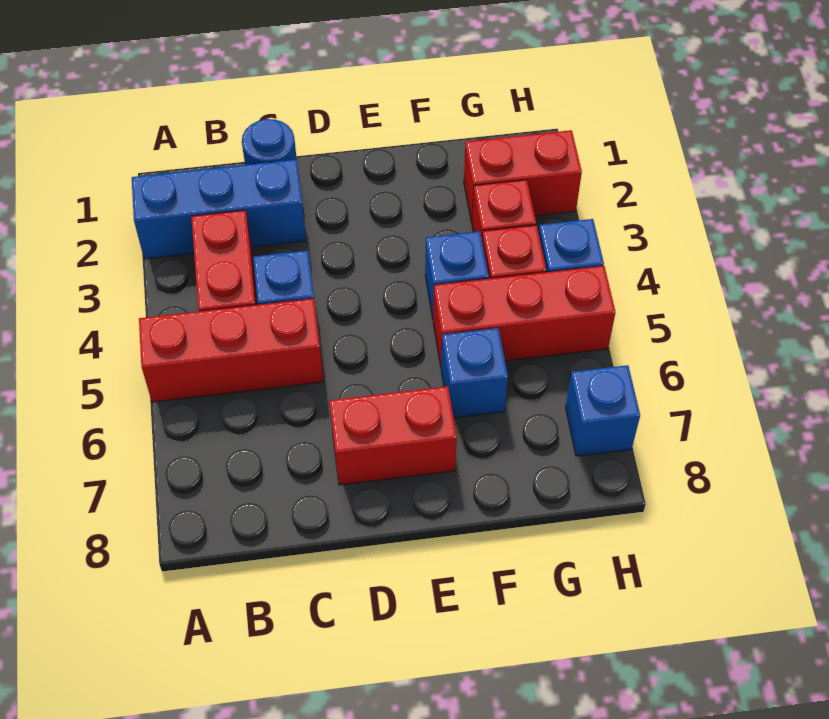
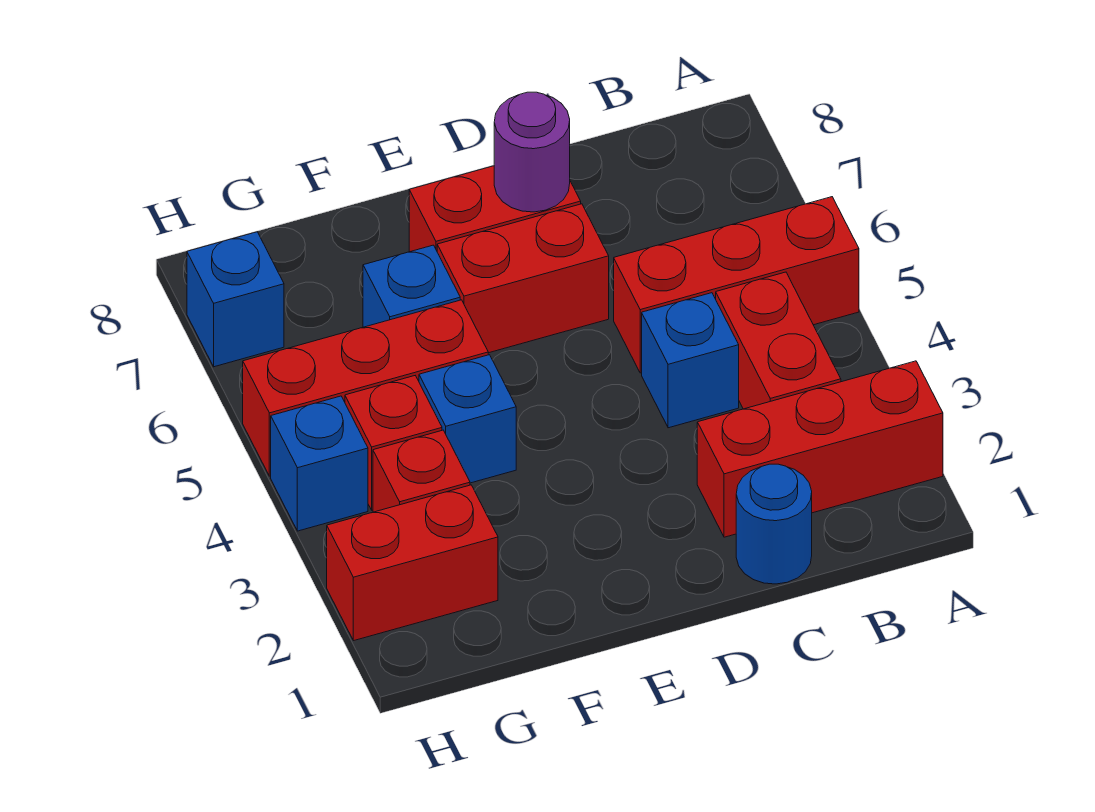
blue brick A2:C2 level 1 -> red brick A2:C2 level 1
none -> red brick D6:E6 level 1
none -> purple round brick D7 level 2

